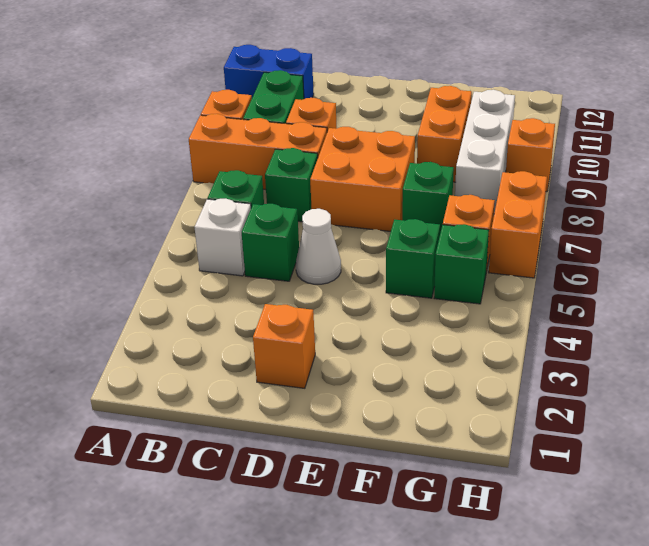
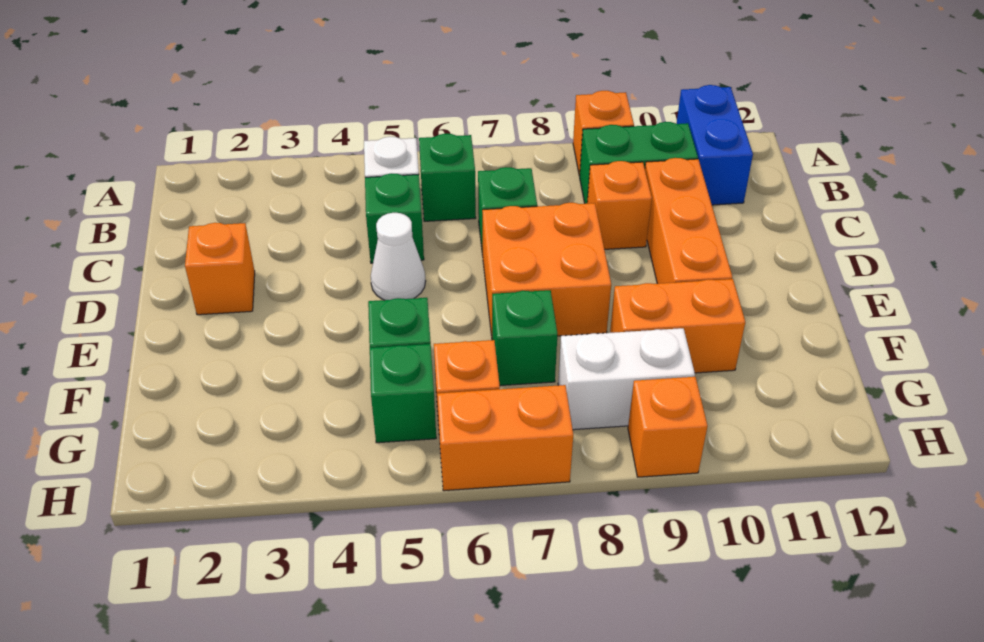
orange brick A8:C8 level 1 -> orange brick C10:E10 level 1
white brick G8:G10 level 1 -> white brick G8:G9 level 1

